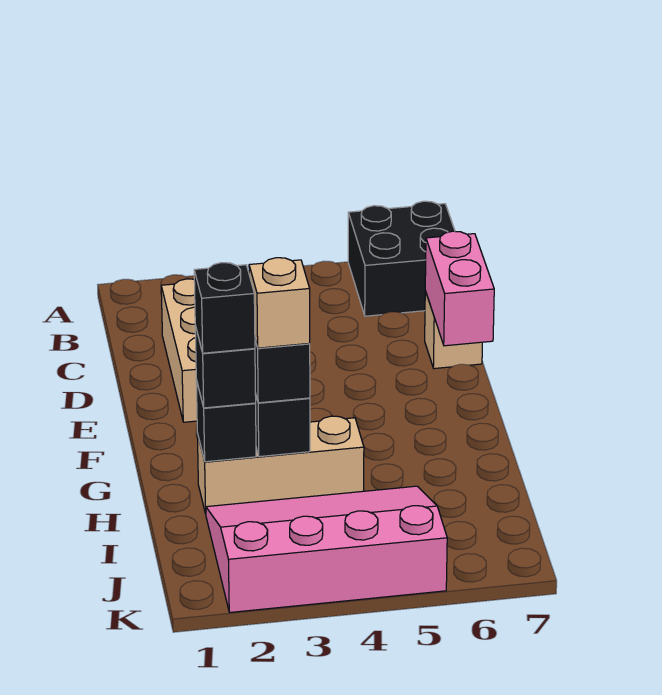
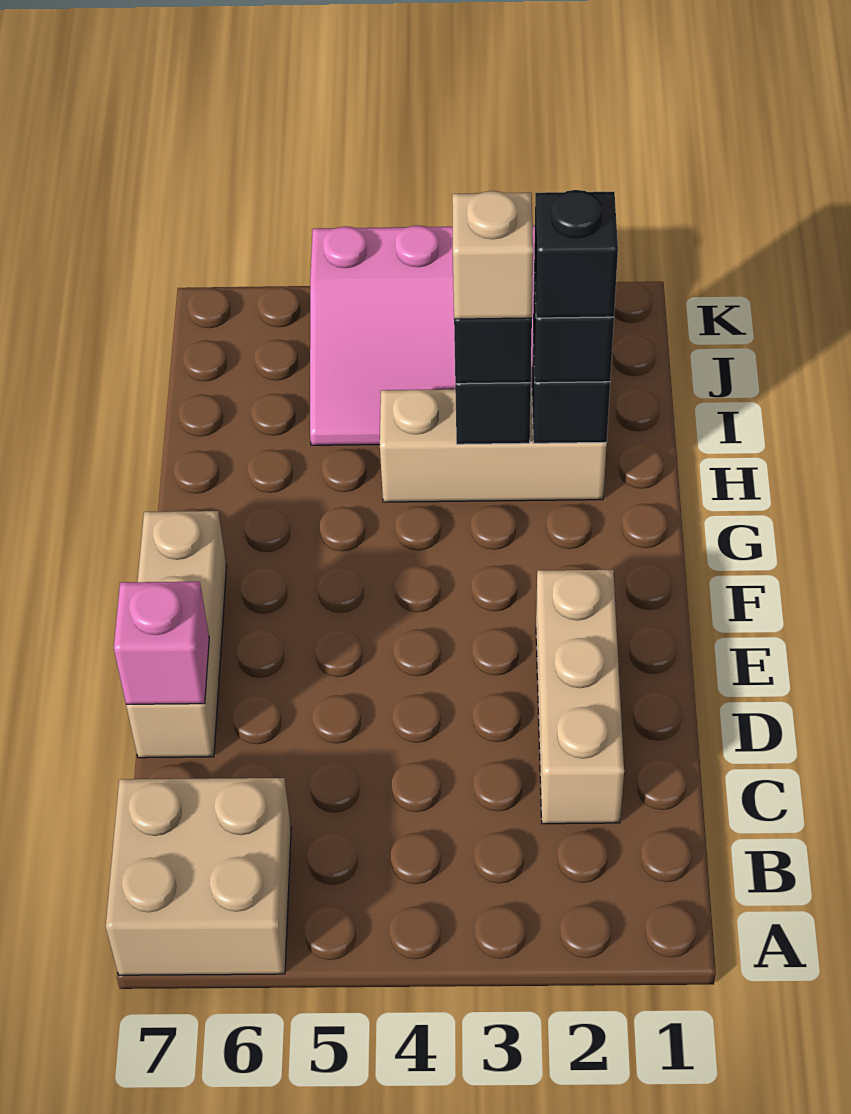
black brick A6:B7 level 1 -> tan brick A6:B7 level 1
tan brick D7 level 1 -> tan brick D7:F7 level 1
pink brick D7:E7 level 2 -> pink brick D7 level 2

